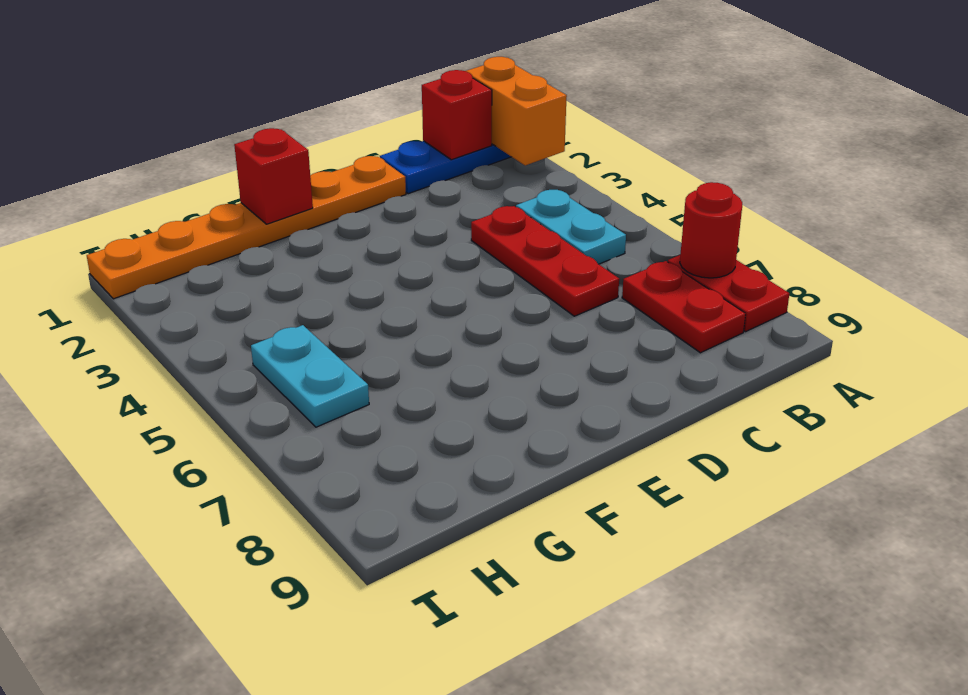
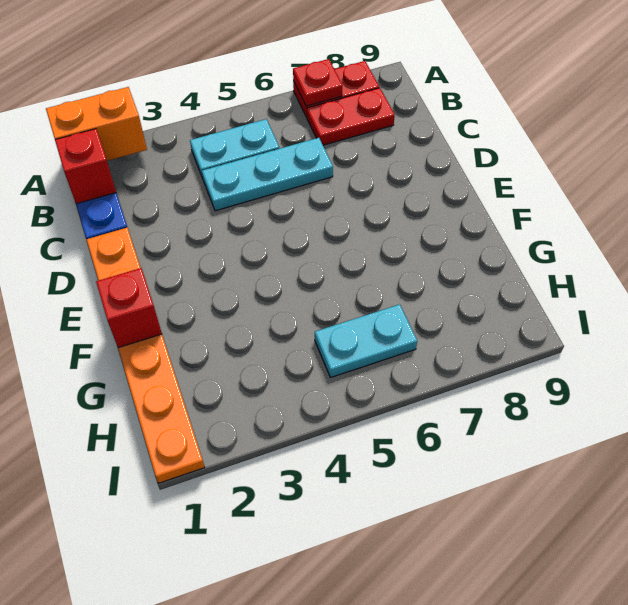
red round brick A7 level 2 -> red plate A7 level 2
red plate C4:C6 level 1 -> cyan plate C4:C6 level 1

